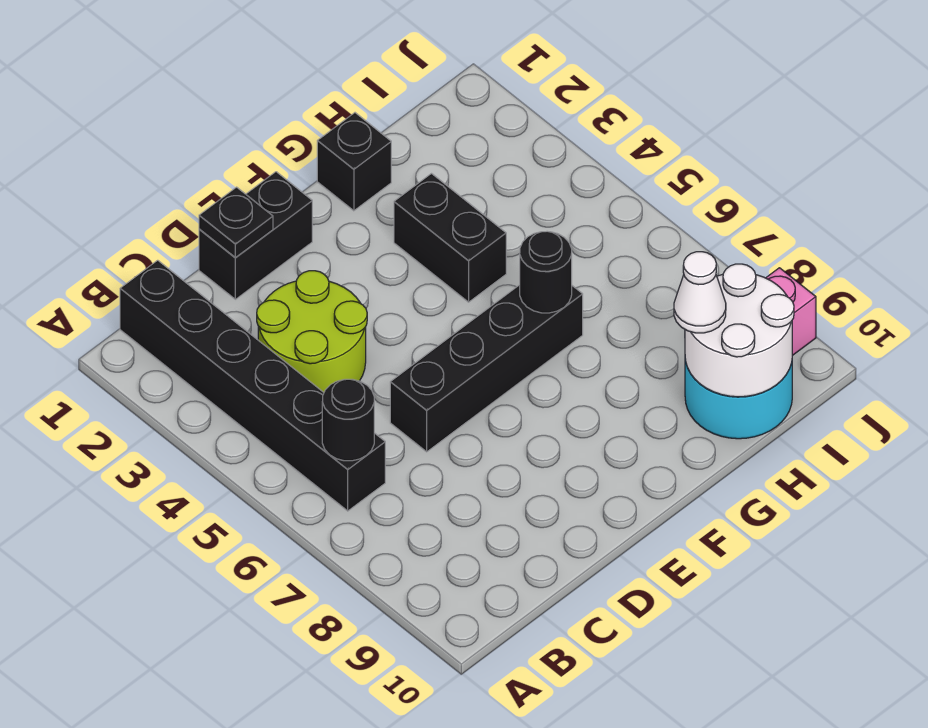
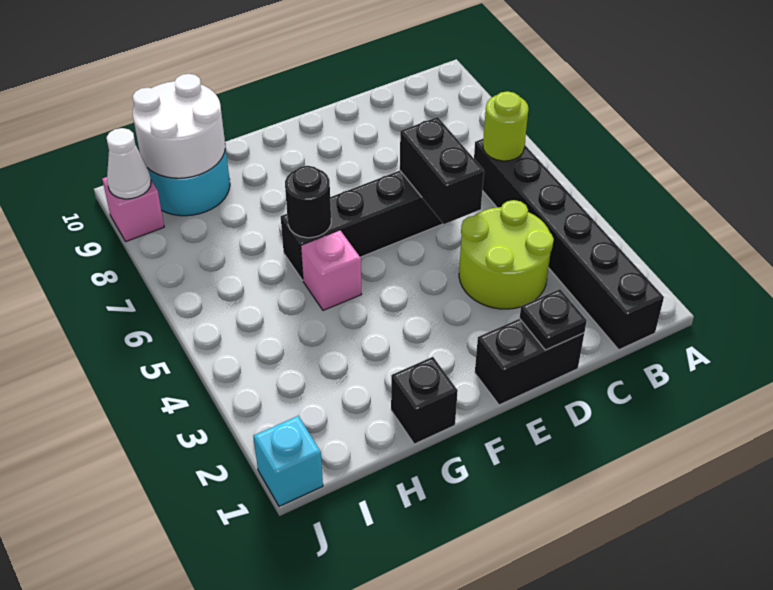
black round brick B6 level 2 -> lime round brick B6 level 2
black brick G3:G4 level 1 -> black brick D5:D6 level 2
none -> pink brick G5 level 1
white cone H9 level 3 -> white cone J9 level 2
none -> cyan brick J1 level 1

